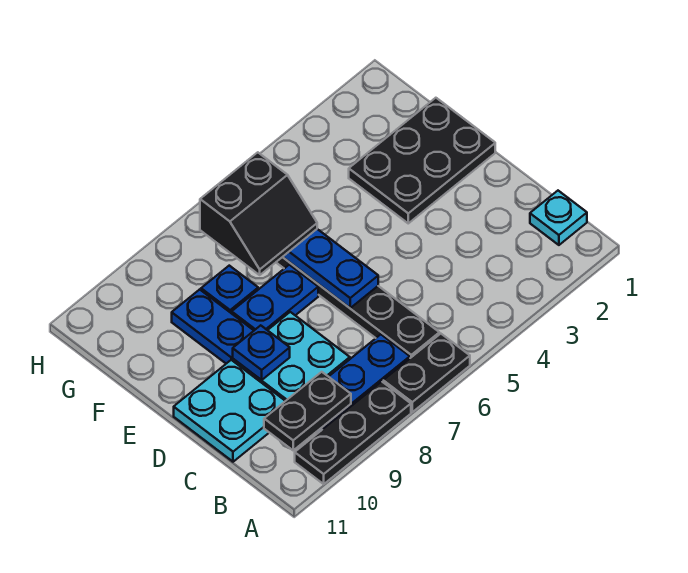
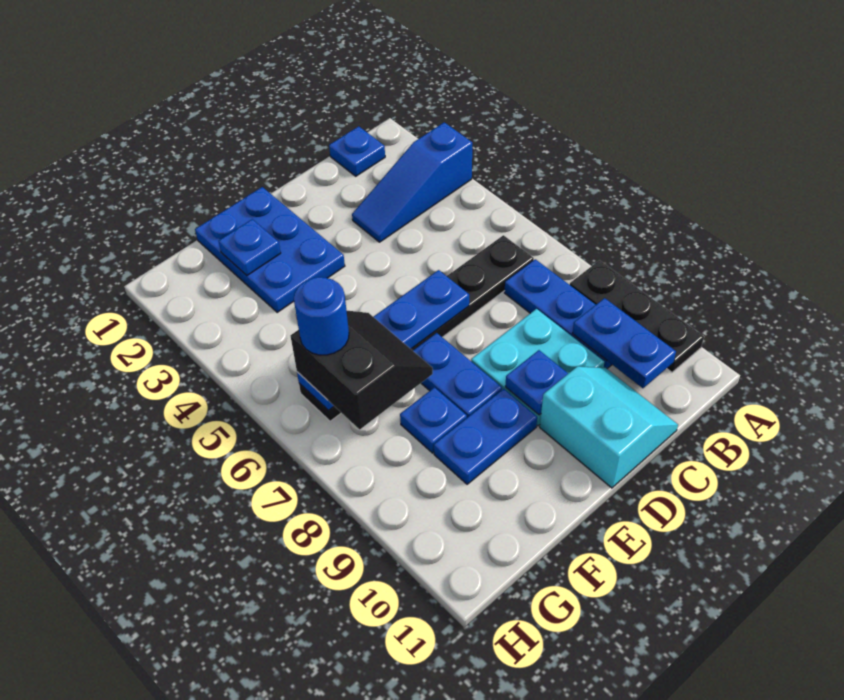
none -> blue slope A3:C3 level 1 top A
black plate A6:A7 level 1 -> none
cyan plate B1 level 1 -> blue plate B1 level 1
black plate B9:B10 level 2 -> blue plate B9:B10 level 2
cyan plate C10:D11 level 1 -> cyan slope C10:D11 level 1 top D
black plate E1:F3 level 1 -> blue plate E1:F3 level 1
none -> blue plate F2 level 2
none -> blue round brick G6 level 4

